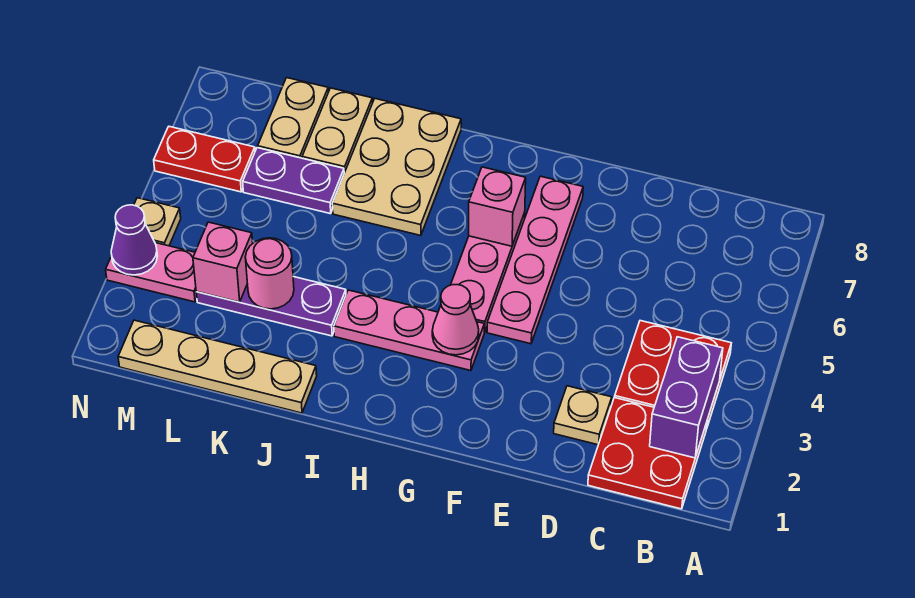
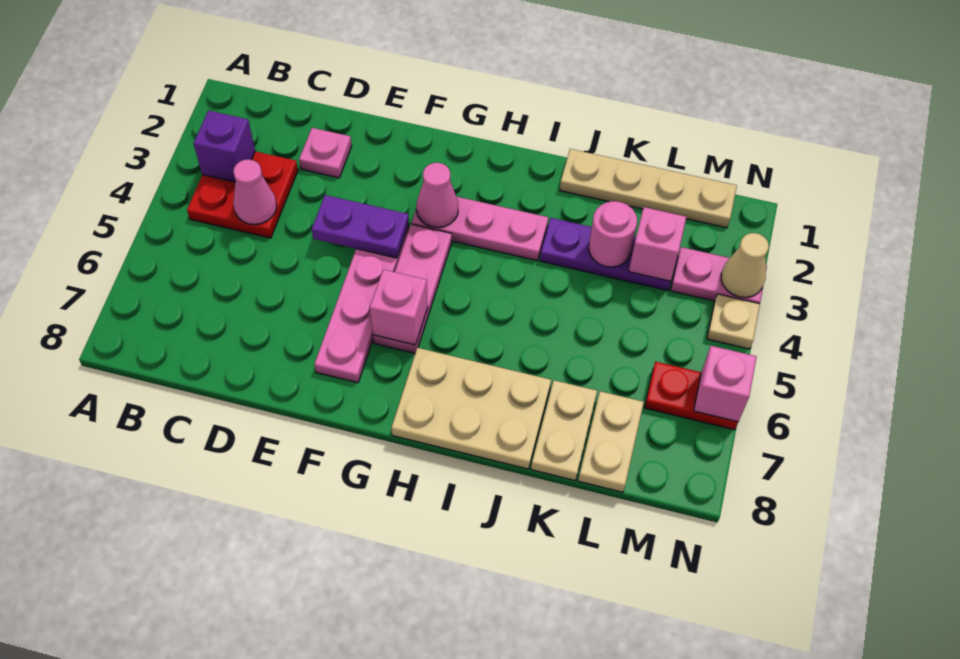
red plate B1:C2 level 1 -> none
purple brick B2:B3 level 2 -> purple brick B3 level 2
none -> pink cone C4 level 2
tan plate D2 level 1 -> pink plate D2 level 1
tan plate I6:J8 level 1 -> tan plate H7:J8 level 1
purple plate K6:L6 level 1 -> purple plate E4:F4 level 2
purple cone N3 level 2 -> tan cone N3 level 2
none -> pink brick N6 level 2

